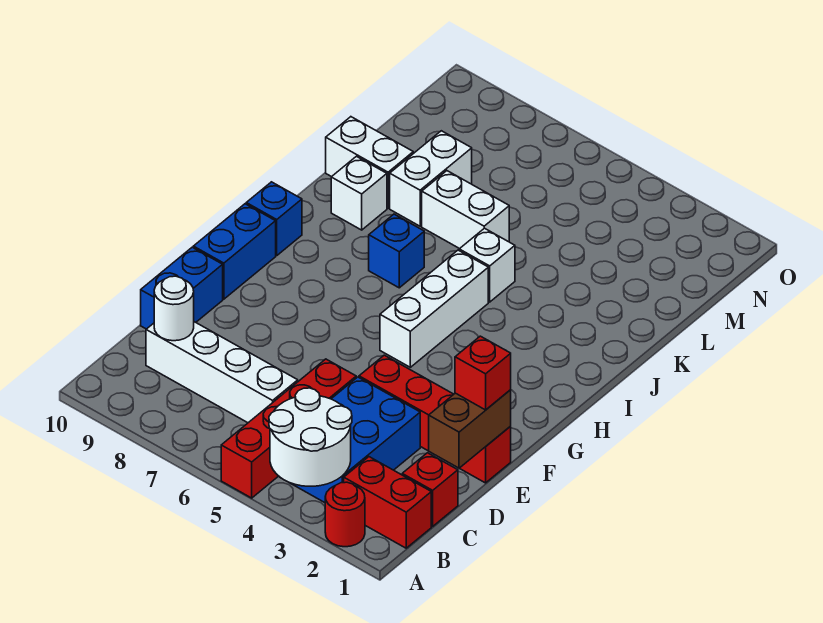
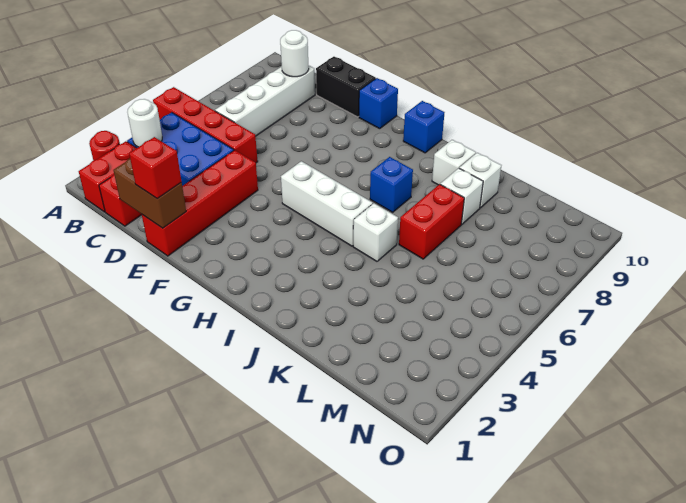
white round brick A3:B4 level 2 -> white round brick B3 level 2
blue brick D10:E10 level 1 -> black brick D10:E10 level 1
blue brick F10:G10 level 1 -> blue brick F10 level 1
white brick K6:K7 level 1 -> red brick K6:K7 level 1
white brick K8:L8 level 1 -> white brick K8 level 1
white brick K9:K10 level 1 -> white brick K9 level 1

